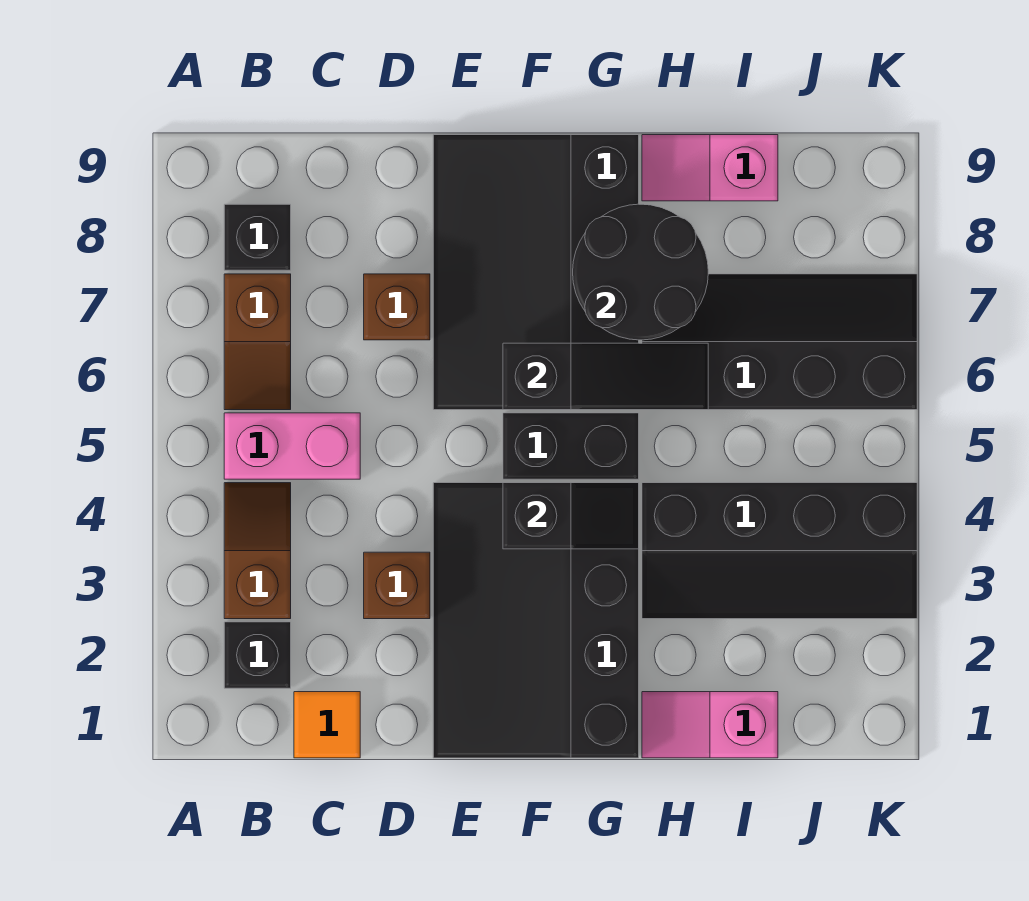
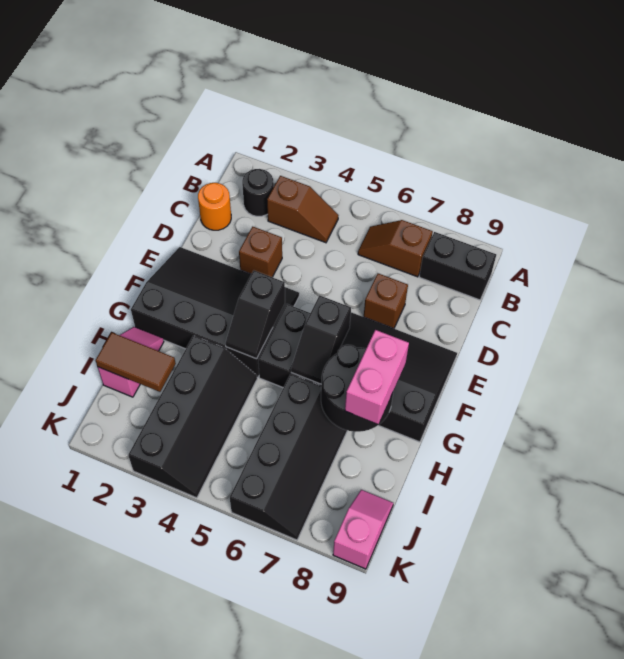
black brick B2 level 1 -> black round brick B2 level 1
pink brick B5:C5 level 1 -> pink brick G8:H8 level 3
black brick B8 level 1 -> black brick B8:B9 level 1
orange tile C1 level 1 -> orange round brick C1 level 1
black slope F6:H6 level 2 top F -> black slope F6:G6 level 2 top F
black slope H3:K4 level 1 top 4 -> black slope H3:K4 level 1 top 3
pink slope H9:I9 level 1 top I -> pink slope J9:K9 level 1 top K
none -> brown tile I1:I2 level 2

